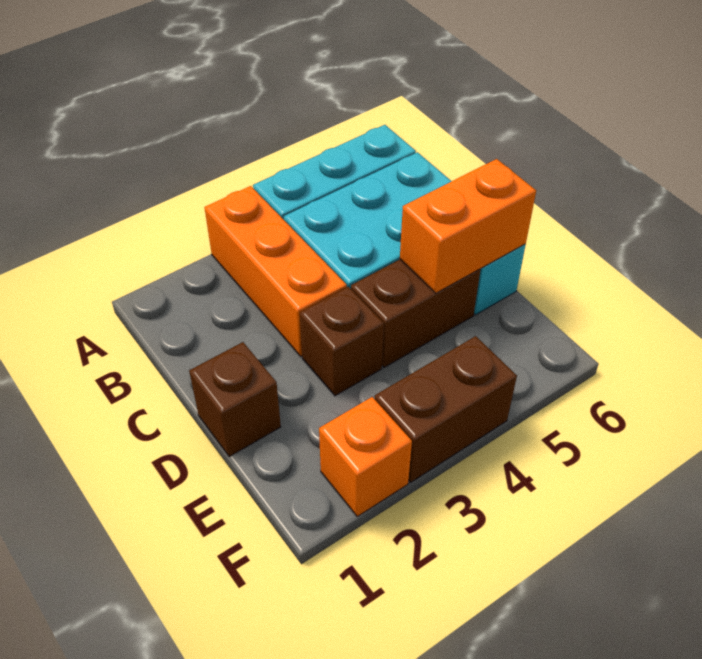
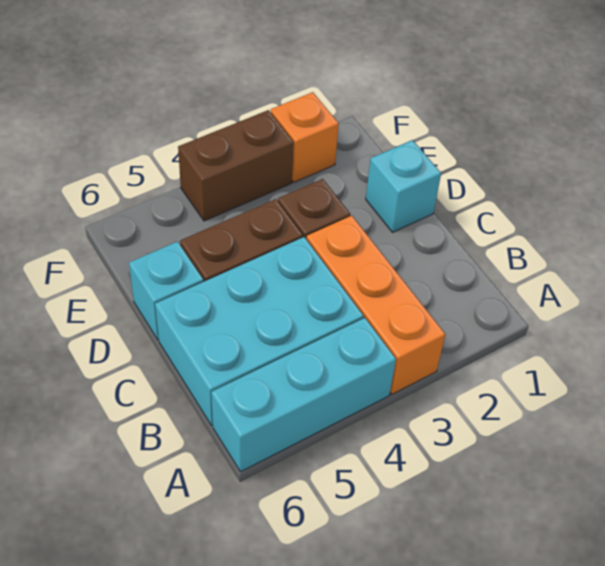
brown brick D1 level 1 -> cyan brick D1 level 1
orange brick D5:D6 level 2 -> none

